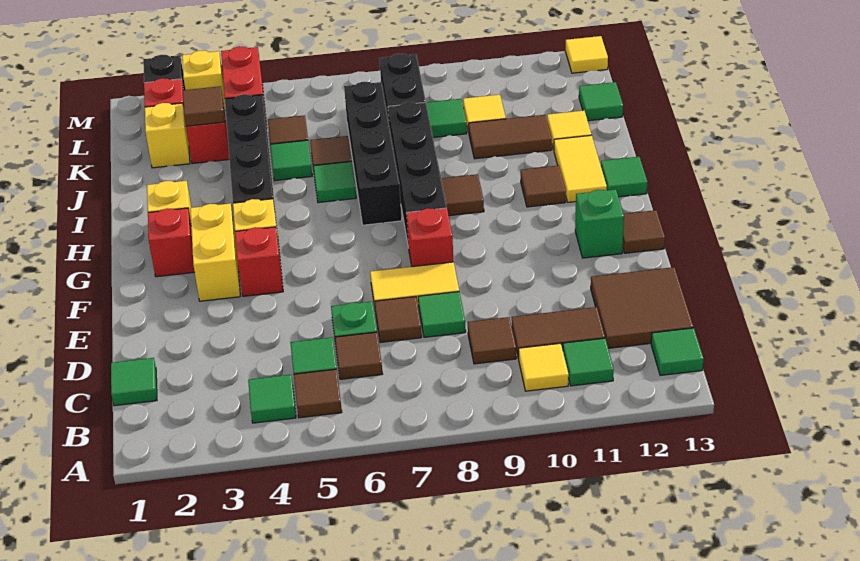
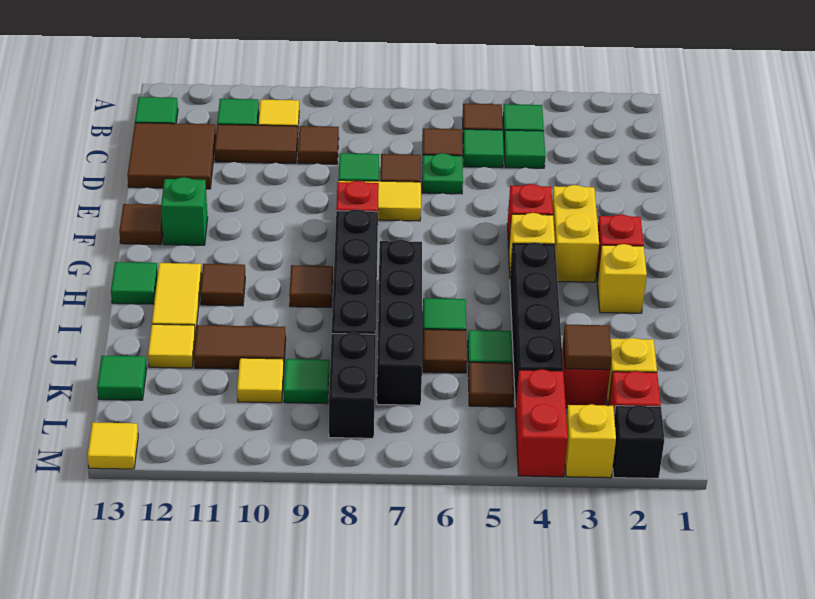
green tile C1 level 1 -> green tile C4 level 1

